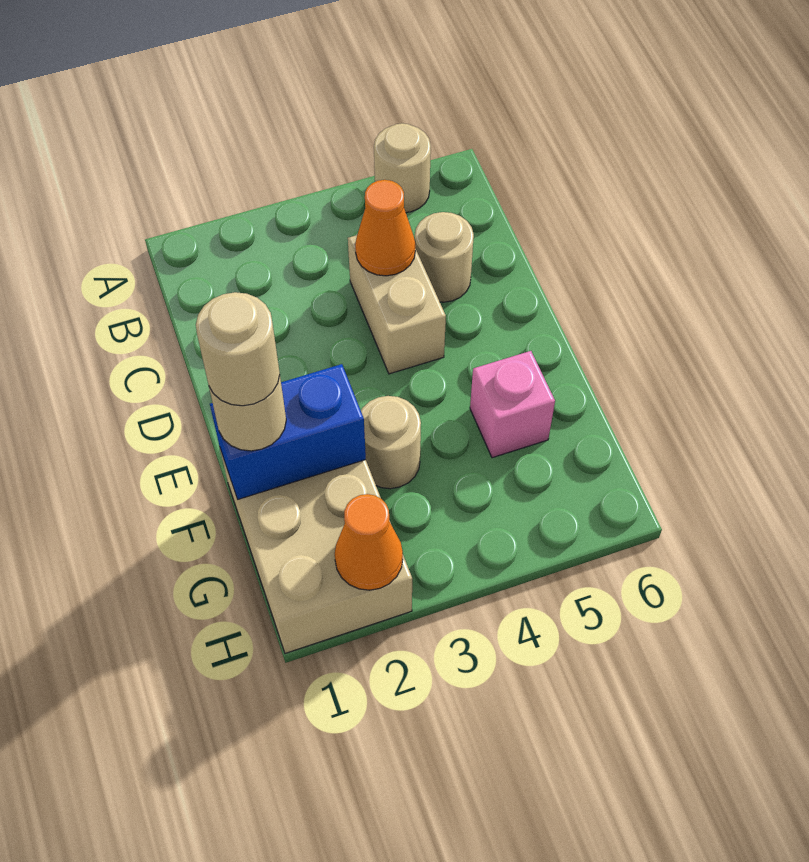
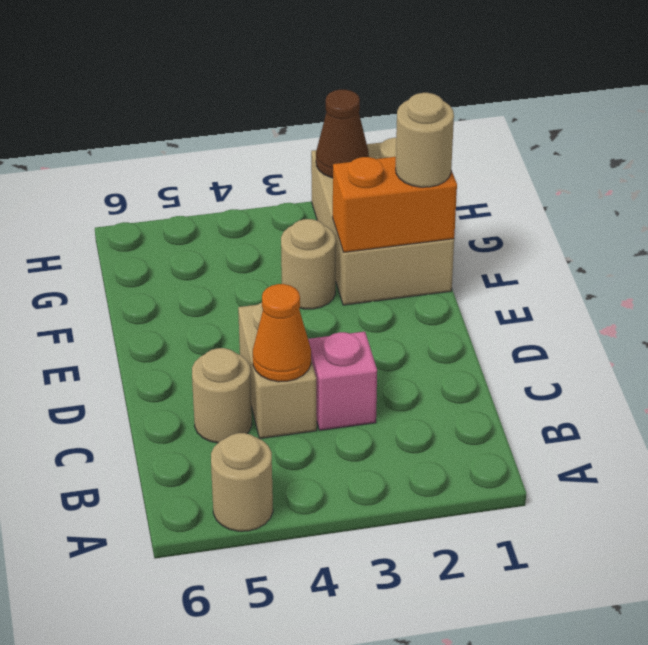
blue brick F1:F2 level 2 -> orange brick F1:F2 level 2
tan round brick F1 level 4 -> none
pink brick F5 level 1 -> pink brick C3 level 1
orange cone H2 level 2 -> brown cone H2 level 2

